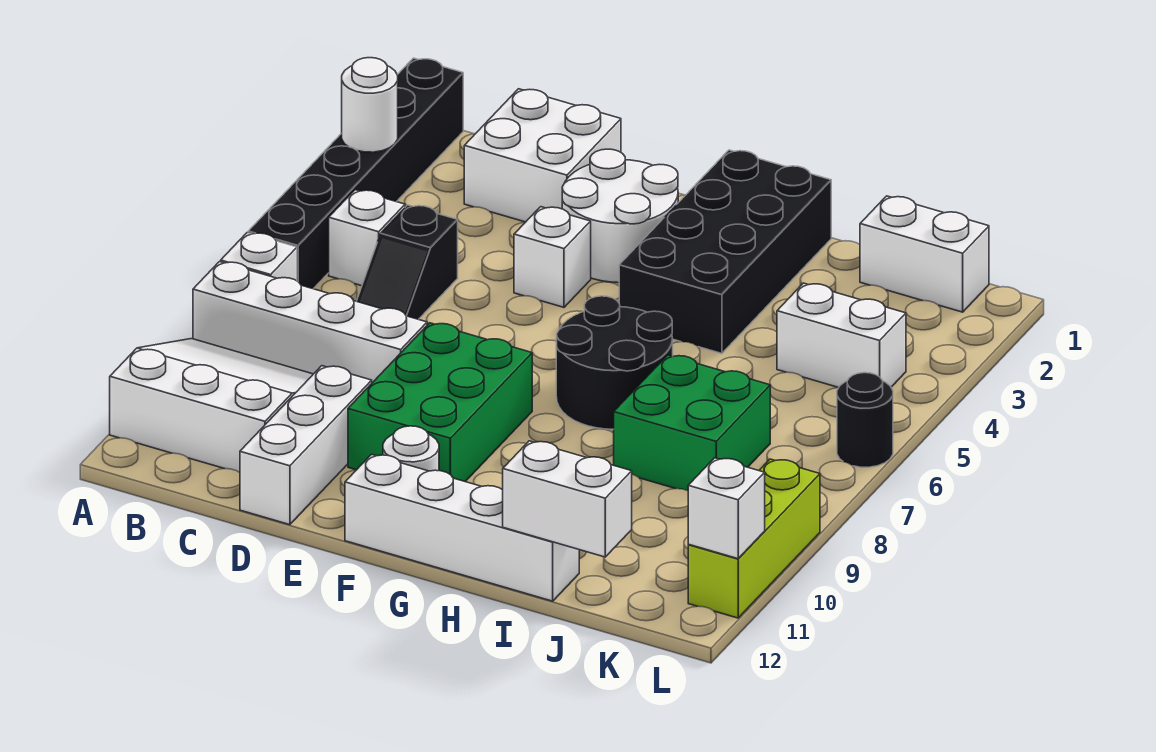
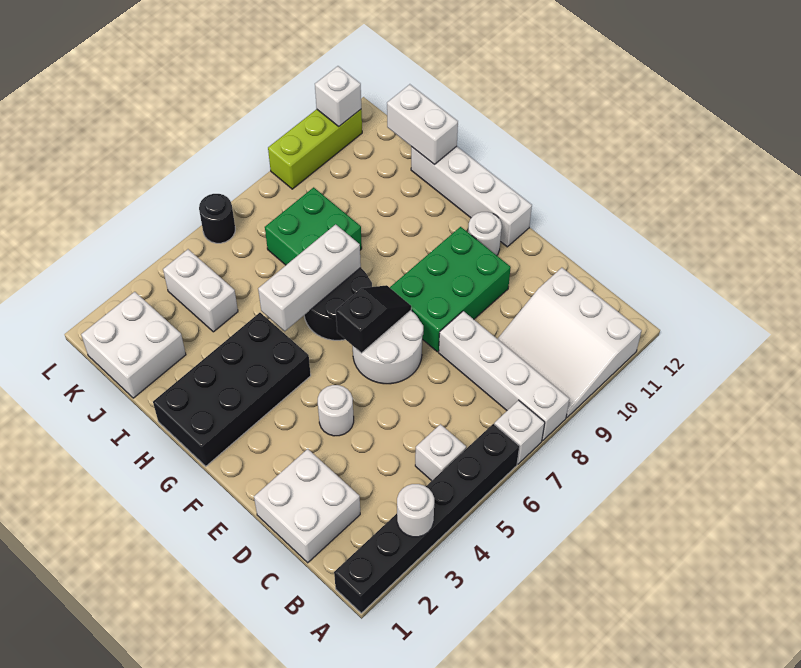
black slope C5:C6 level 1 top 5 -> black slope F6:F7 level 2 top 6
white brick D10:D12 level 1 -> white brick H5:H7 level 2
white round brick E2:F3 level 1 -> white round brick E6:F7 level 1
white brick E4 level 1 -> white round brick E4 level 1
white brick J1:K1 level 1 -> white brick J1:K2 level 1

